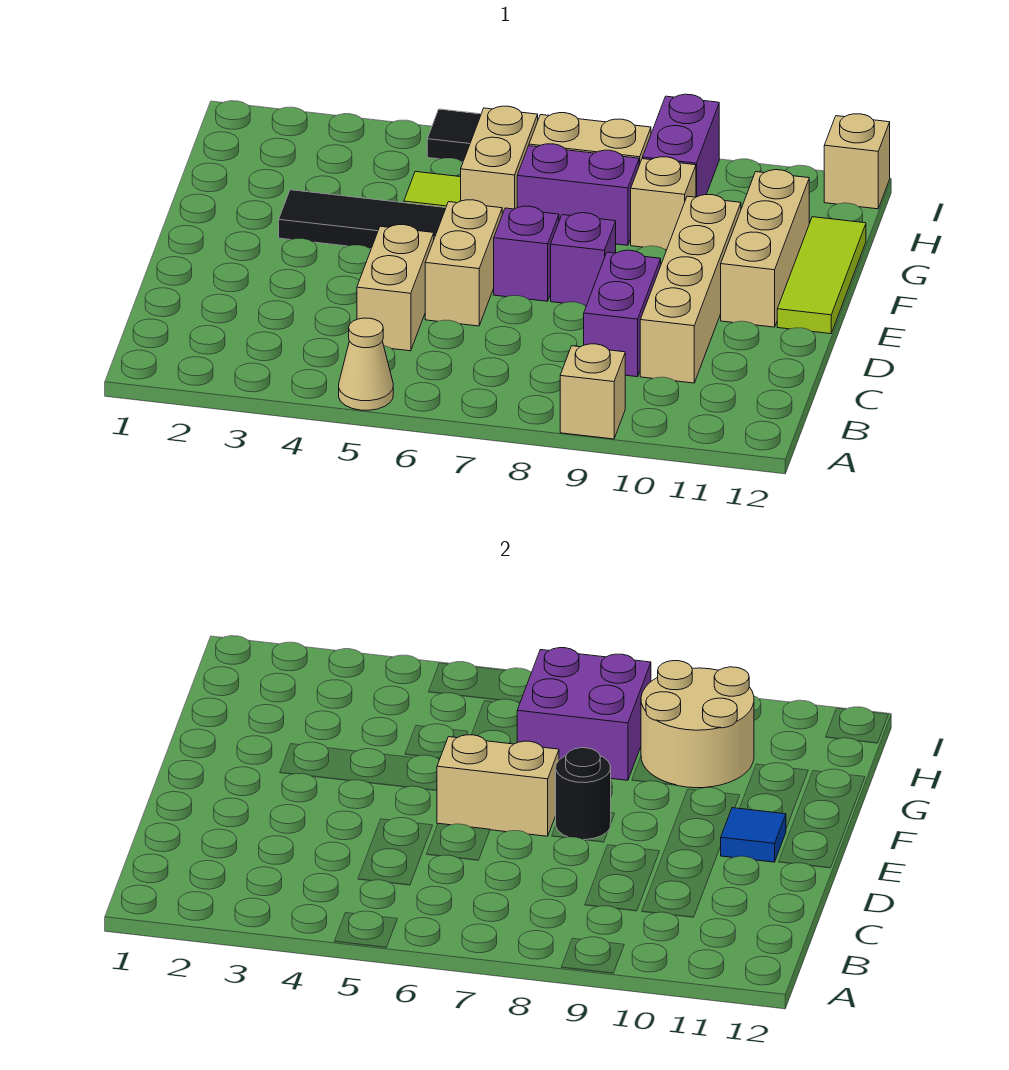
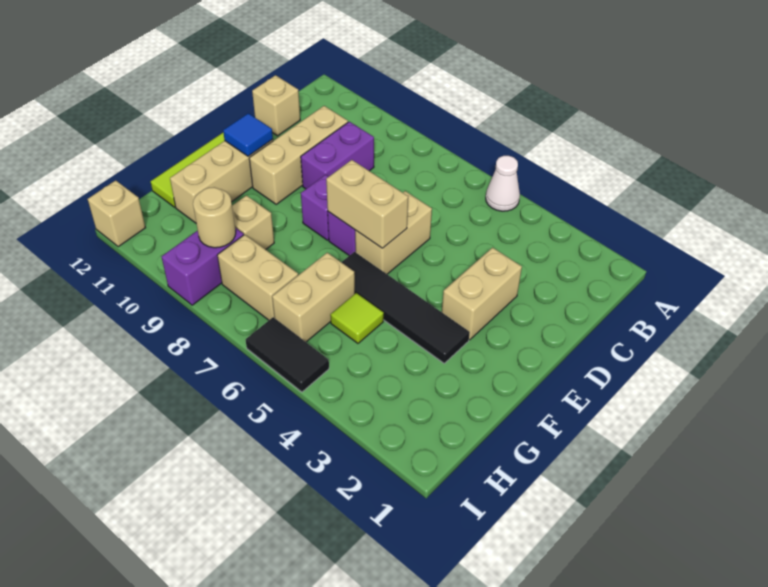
tan cone A5 level 1 -> white cone A5 level 1
tan brick A9 level 1 -> tan brick C12 level 1
tan brick C5:D5 level 1 -> tan brick D3:E3 level 1
tan brick C10:F10 level 1 -> tan brick C10:E10 level 1
black round brick E8 level 2 -> none
purple brick G7:G8 level 1 -> none
purple brick G7:H8 level 2 -> none
tan round brick G9:H10 level 2 -> tan round brick H9 level 2

